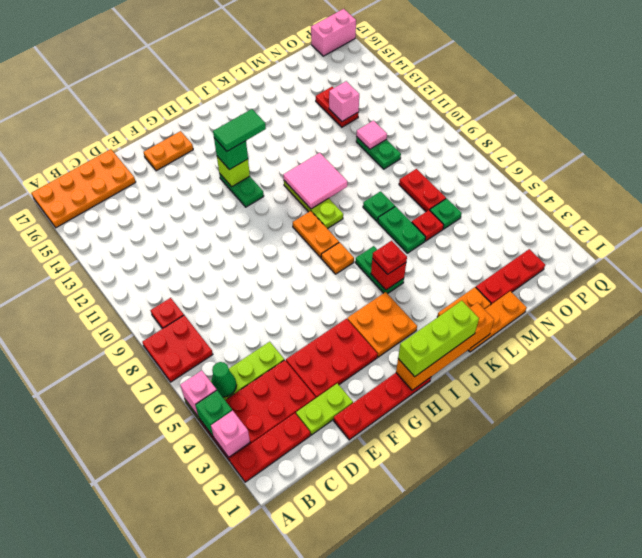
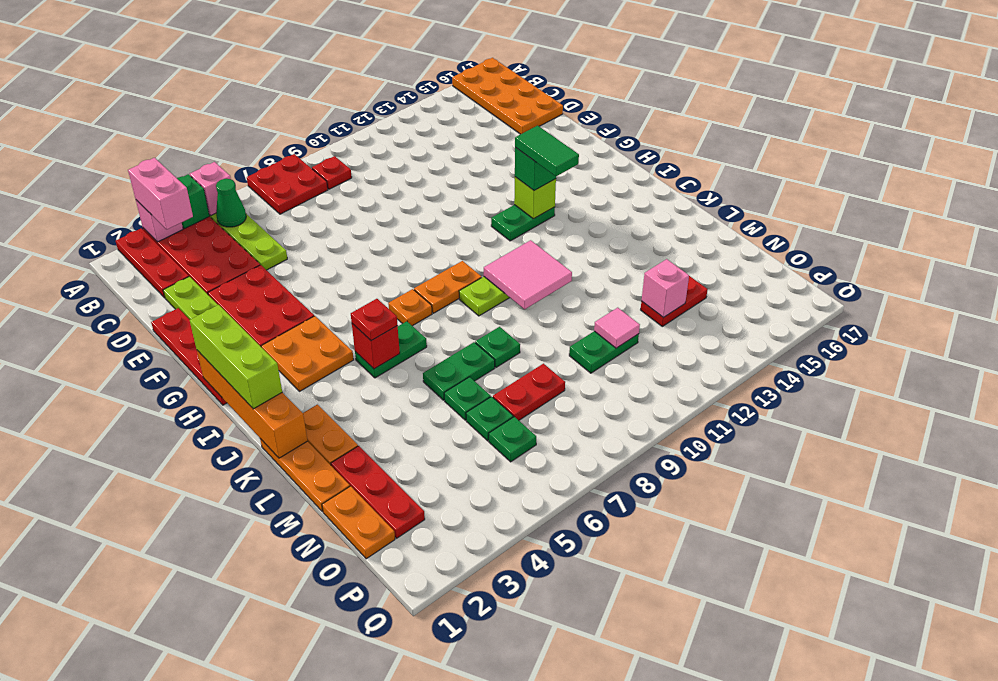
orange plate F16:G16 level 1 -> orange plate N1:O1 level 1
red plate M6 level 1 -> green plate M6 level 1
none -> green plate O6 level 1
pink brick P17:Q17 level 1 -> pink brick A3:B3 level 3

